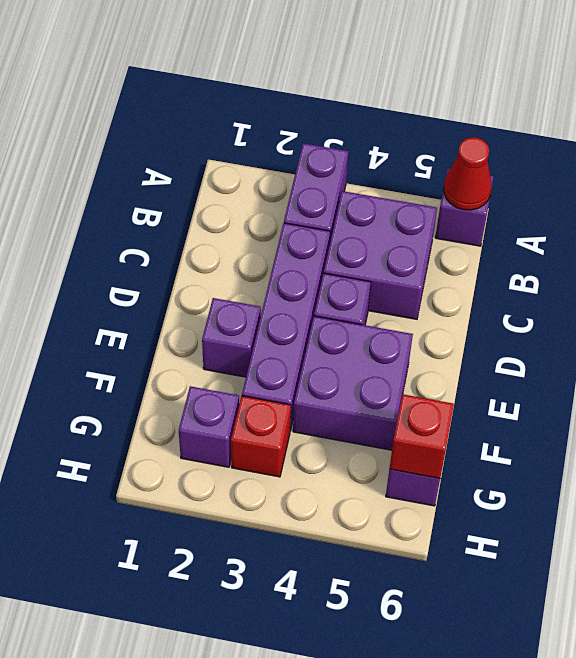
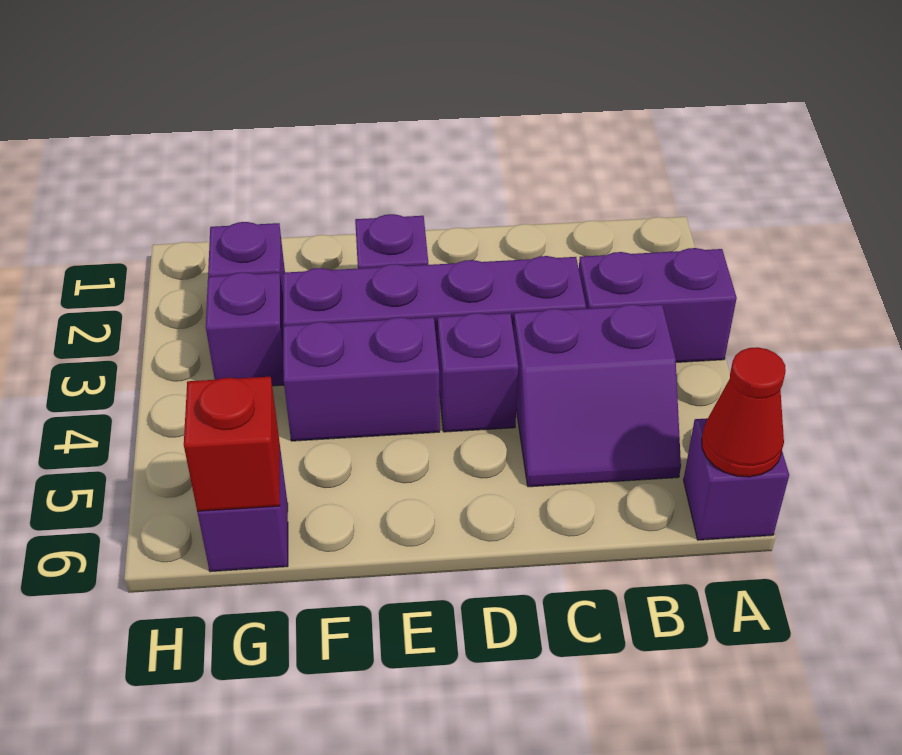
purple brick B4:C5 level 1 -> purple slope B4:C5 level 1 top 4
purple brick E4:F5 level 1 -> purple brick E4:F4 level 1
red brick G3 level 1 -> purple brick G3 level 1

